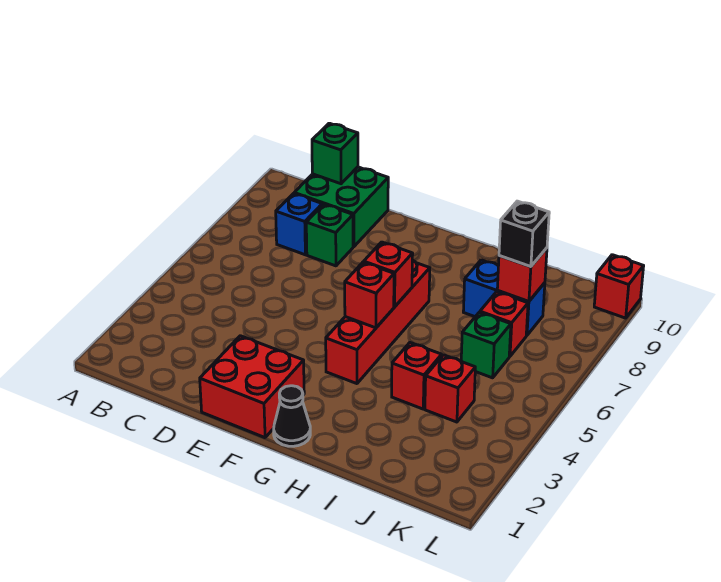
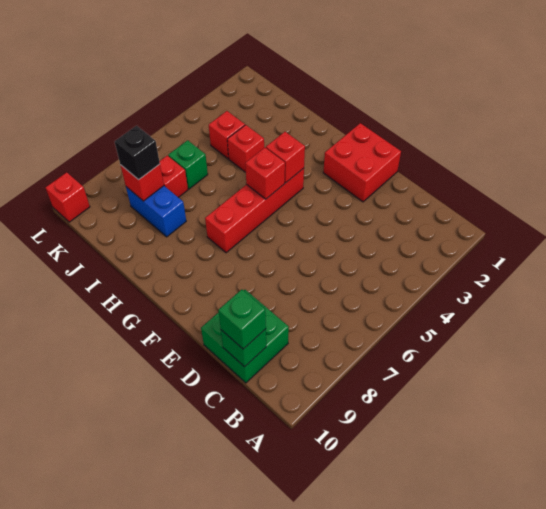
blue brick C8 level 1 -> none
green brick D8 level 1 -> green brick C10 level 3
black cone G1 level 1 -> none
red brick G6 level 2 -> red brick G4 level 2

